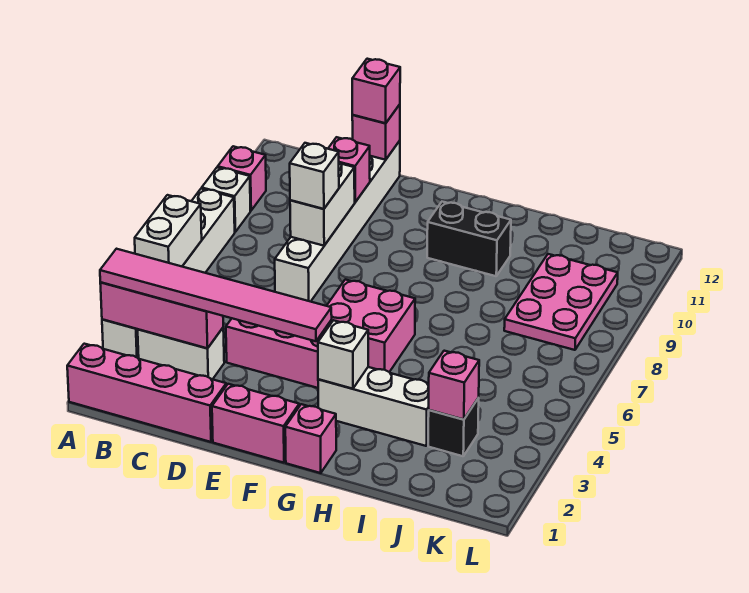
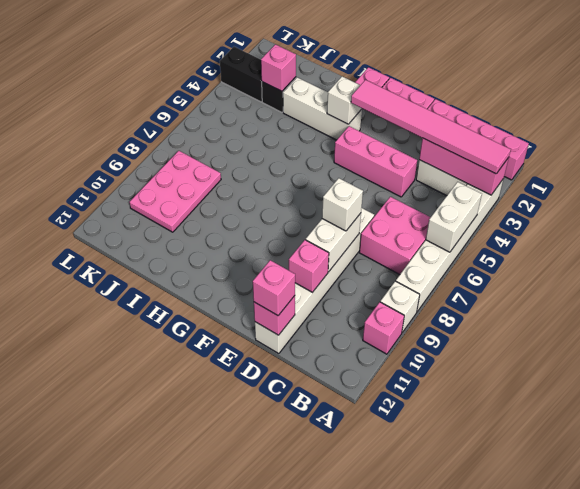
pink brick F5:G6 level 1 -> pink brick B6:C7 level 1
black brick G10:H10 level 1 -> black brick K3:L3 level 1

